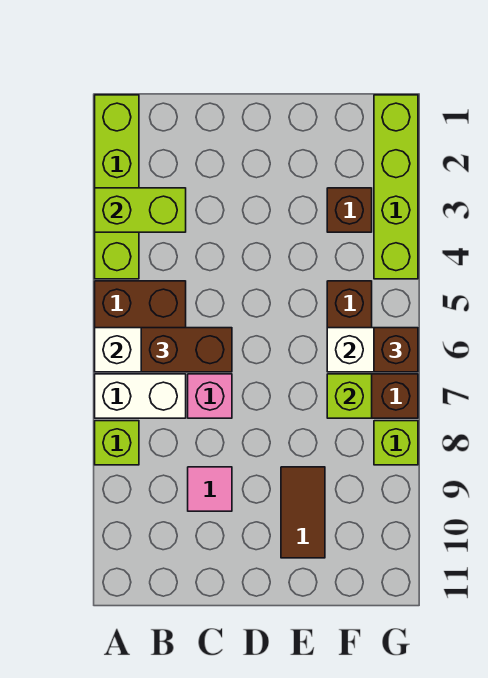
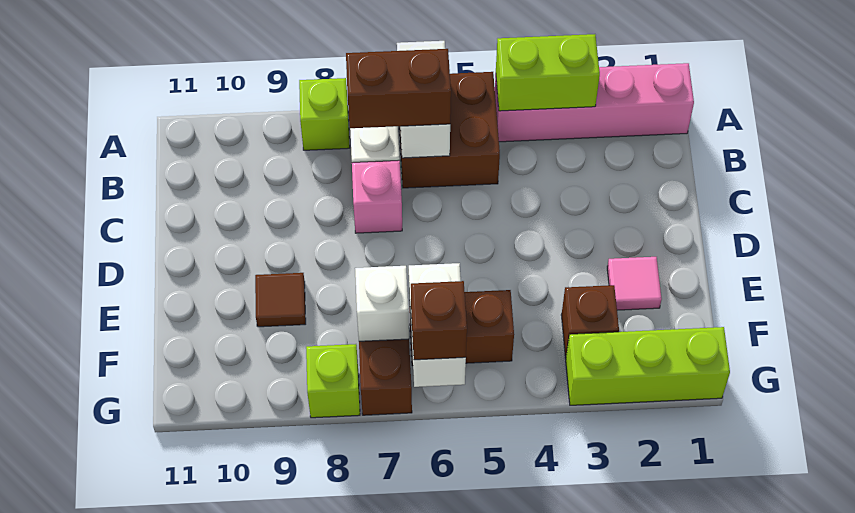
lime brick A1:A4 level 1 -> pink brick A1:A4 level 1
lime brick A3:B3 level 2 -> lime brick A3:A4 level 2
brown brick B6:C6 level 3 -> brown brick B6:B7 level 3
pink tile C9 level 1 -> pink tile E2 level 1
brown tile E9:E10 level 1 -> brown tile E9 level 1
lime brick F7 level 2 -> white brick F7 level 2
lime brick G1:G4 level 1 -> lime brick G1:G3 level 1

